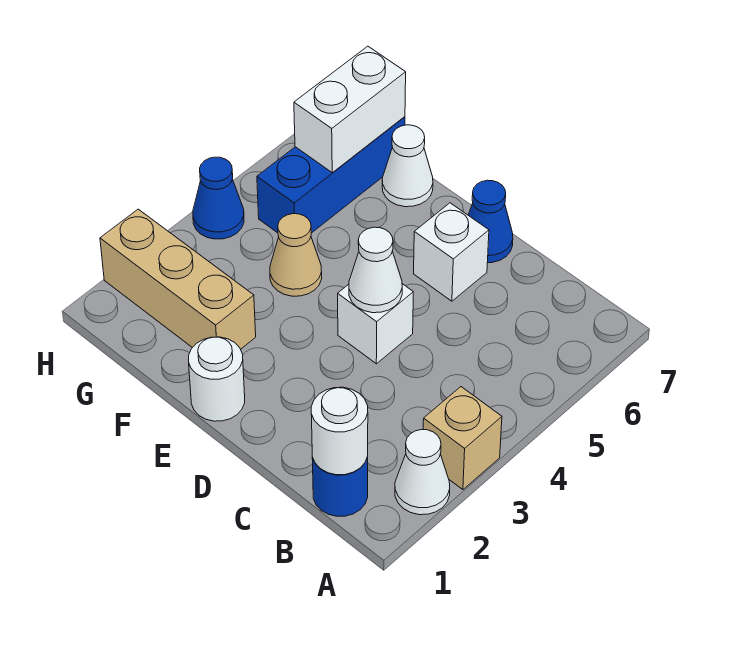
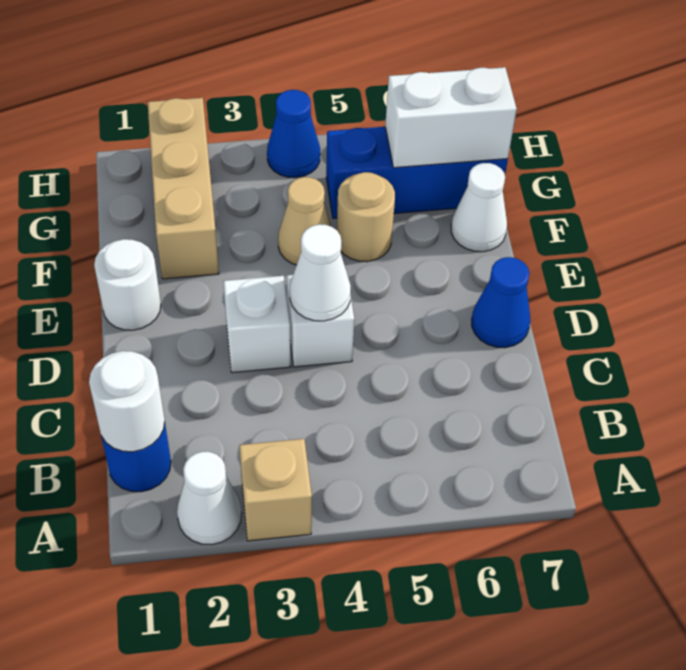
white brick D6 level 1 -> white brick D3 level 1
none -> tan round brick F5 level 1

